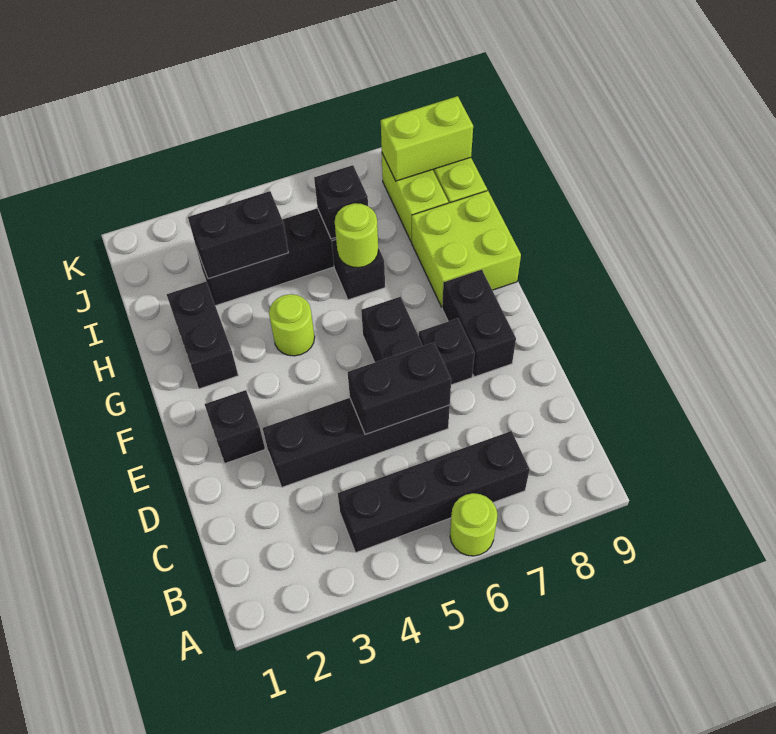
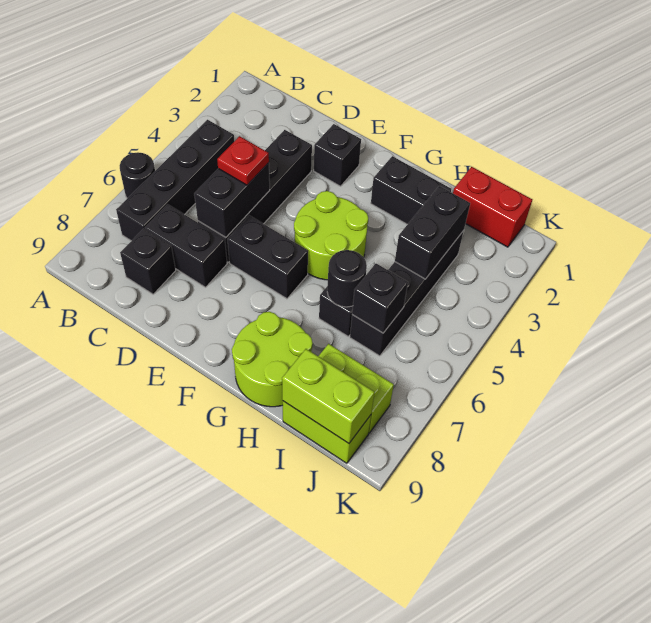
lime round brick A6 level 1 -> black round brick A6 level 1
none -> red plate D5 level 3
black brick E7 level 1 -> black brick C8 level 1
black brick E8:F8 level 1 -> black brick C7:D7 level 1
lime round brick G4 level 1 -> lime round brick F4:G5 level 1
lime brick G8:H9 level 1 -> lime round brick G8:H9 level 1
lime round brick H6 level 2 -> black round brick H6 level 2
none -> red brick I1:J1 level 1
lime brick J8:J9 level 2 -> lime brick I9:J9 level 2

